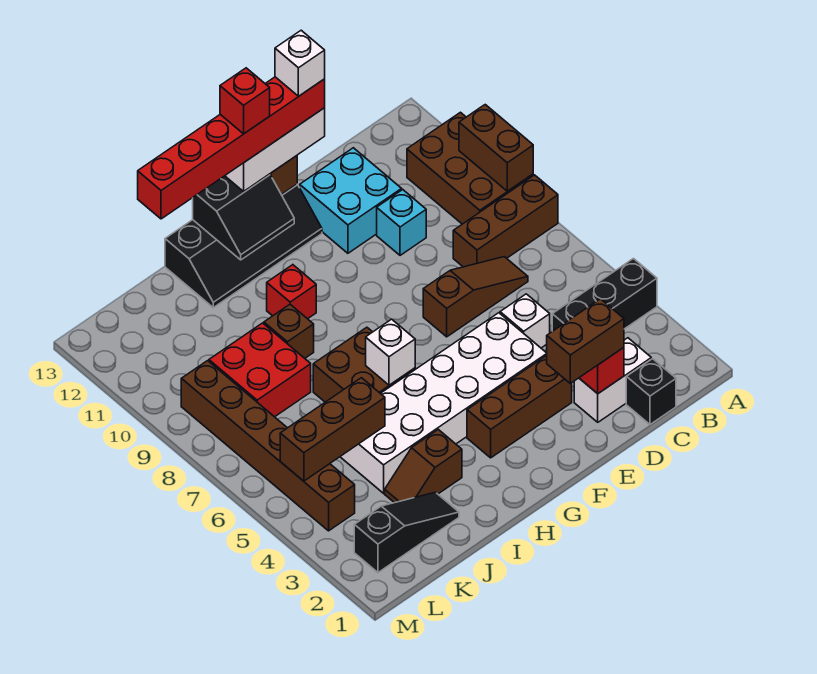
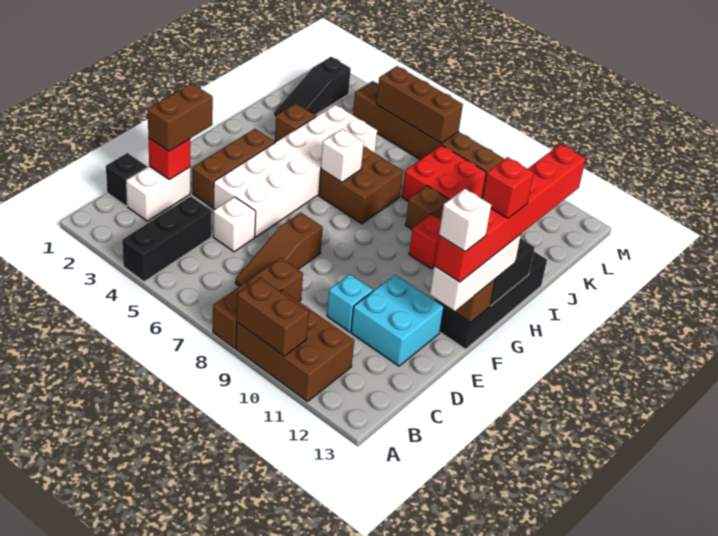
brown brick J5:L5 level 2 -> brown brick L5:L7 level 2

